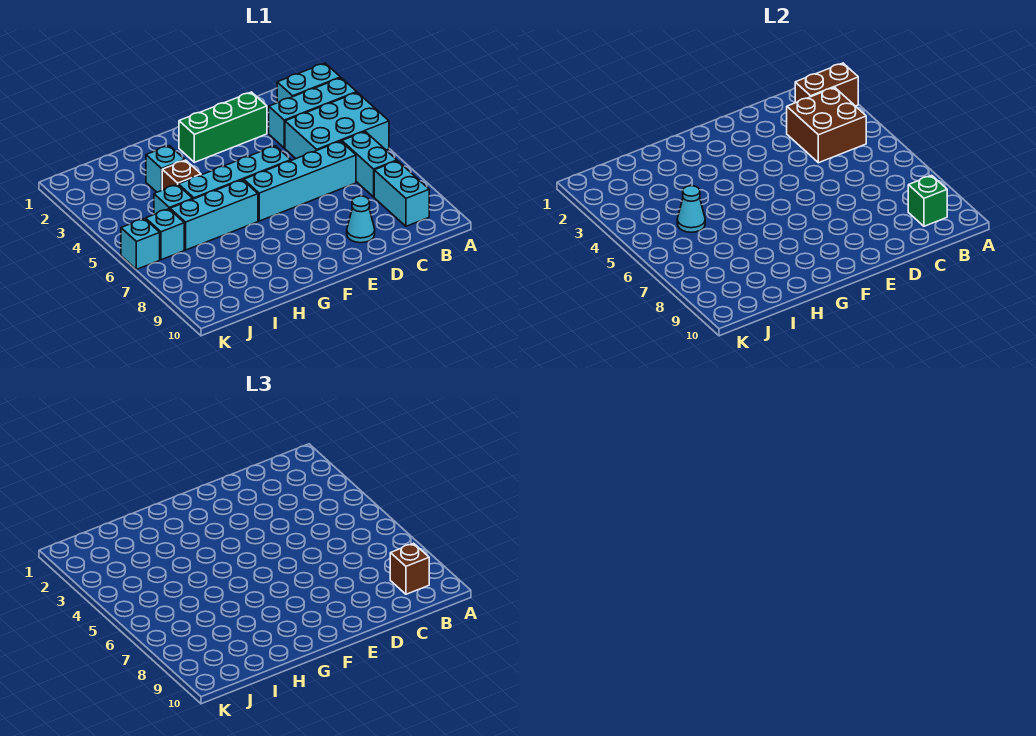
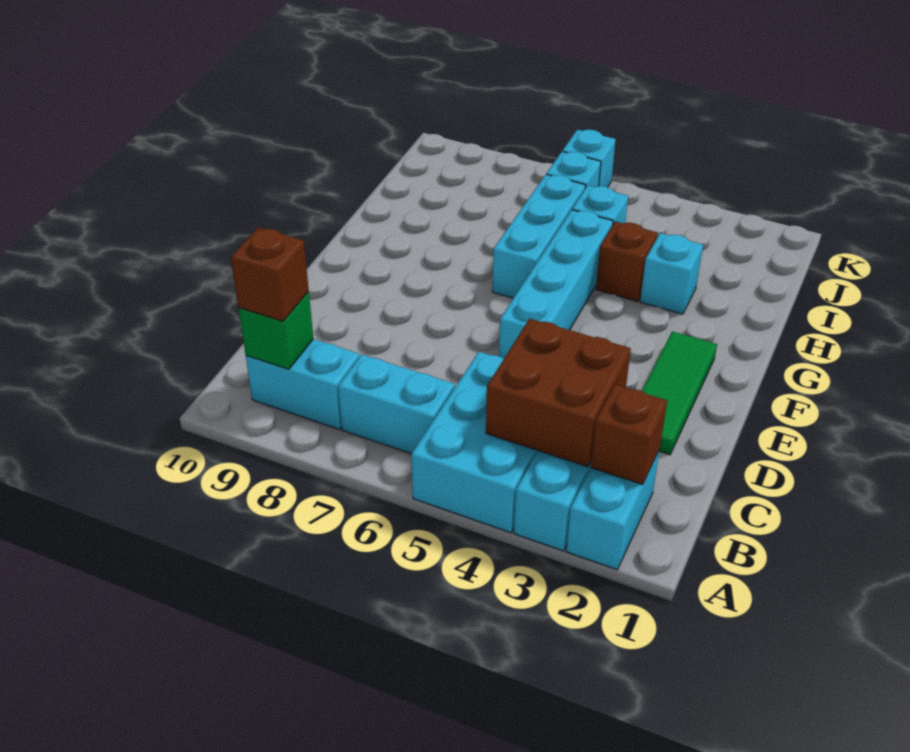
brown brick A2:B2 level 2 -> brown brick B2 level 2
cyan brick C6:F6 level 1 -> none
green brick D2:F2 level 1 -> green tile D2:F2 level 1
cyan cone D9 level 1 -> none
cyan cone I5 level 2 -> none

